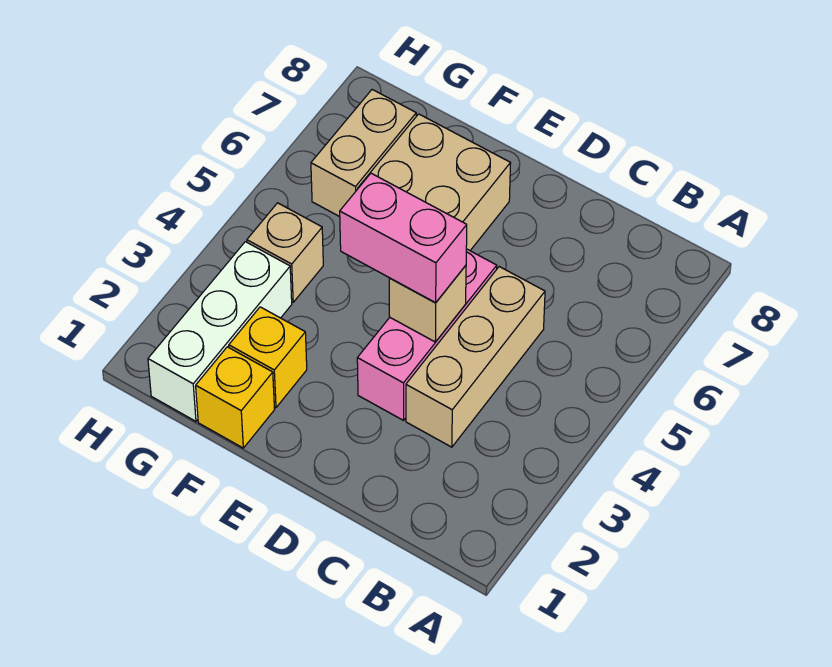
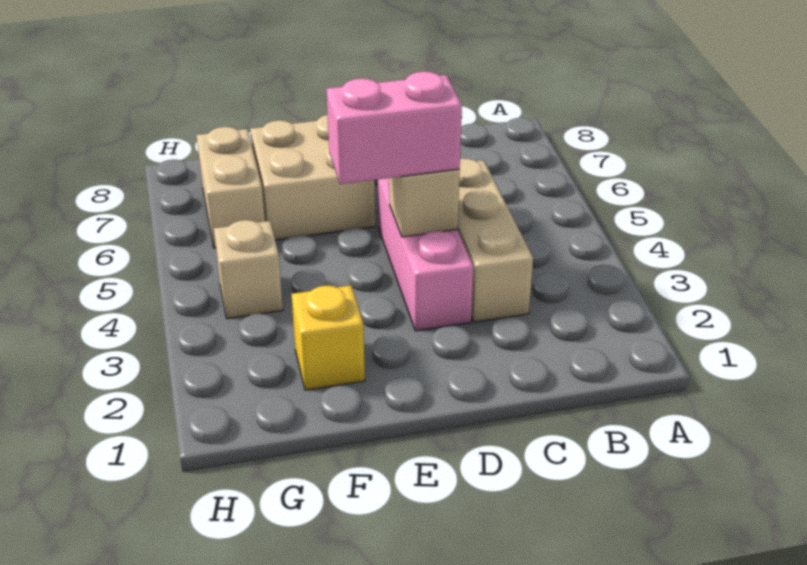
yellow brick F1 level 1 -> none
white brick G1:G3 level 1 -> none

